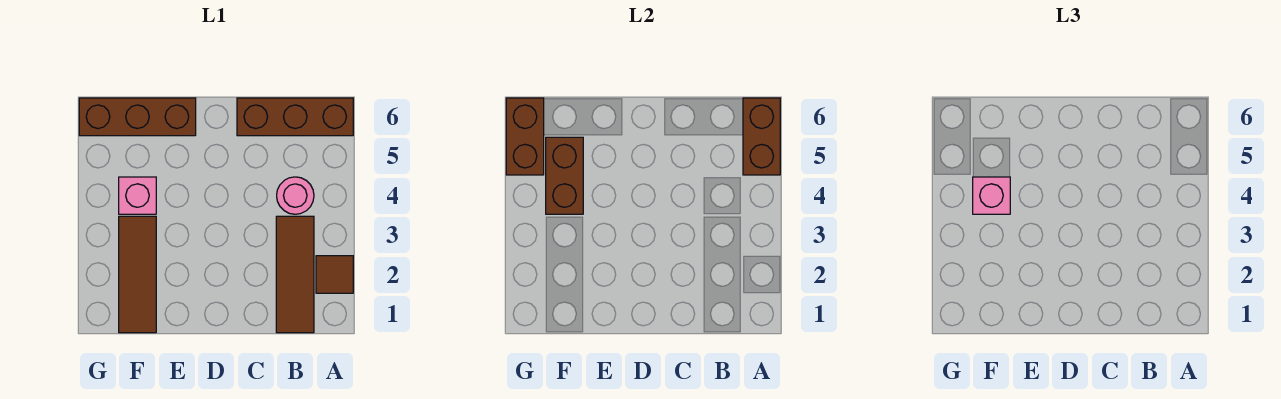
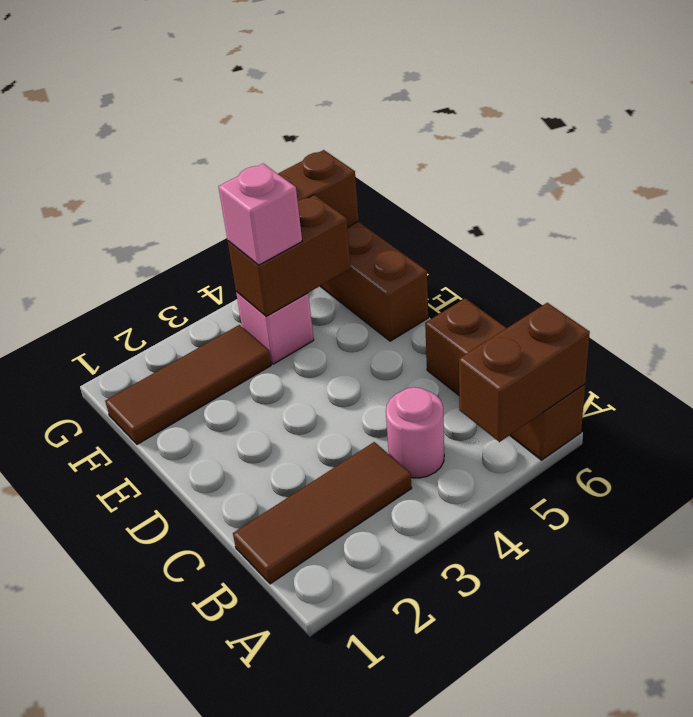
brown tile A2 level 1 -> none

